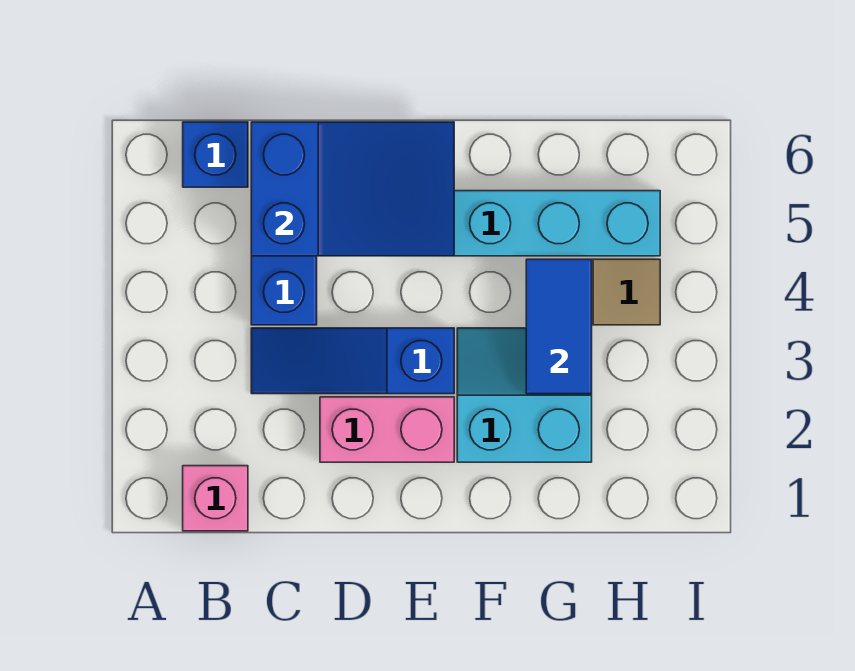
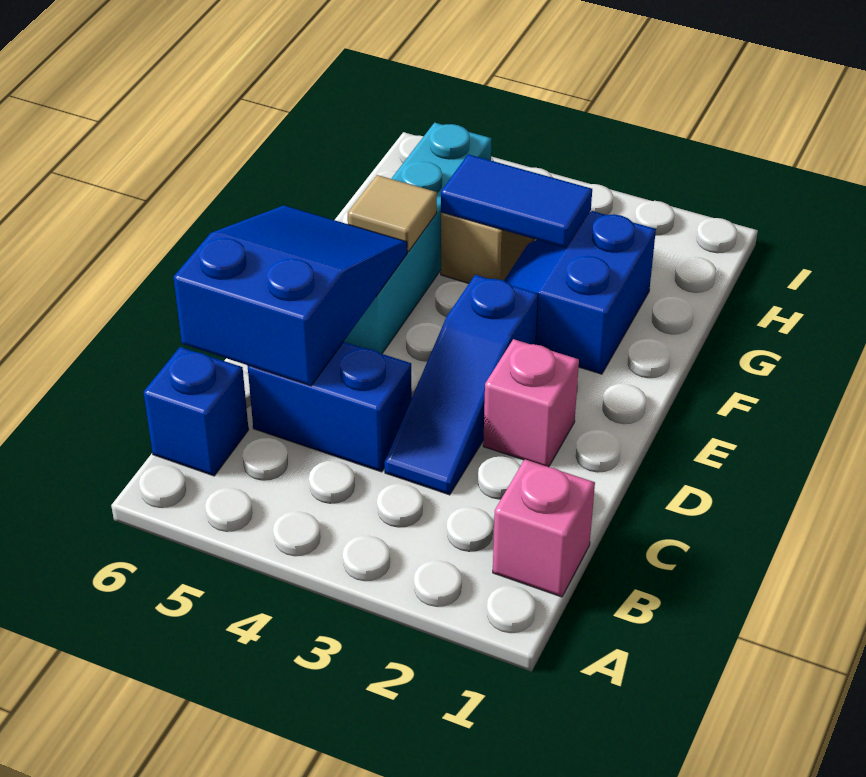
pink brick D2:E2 level 1 -> pink brick D2 level 1
cyan slope F2:G3 level 1 top 2 -> blue slope F2:G3 level 1 top 2
none -> tan tile F5 level 2

